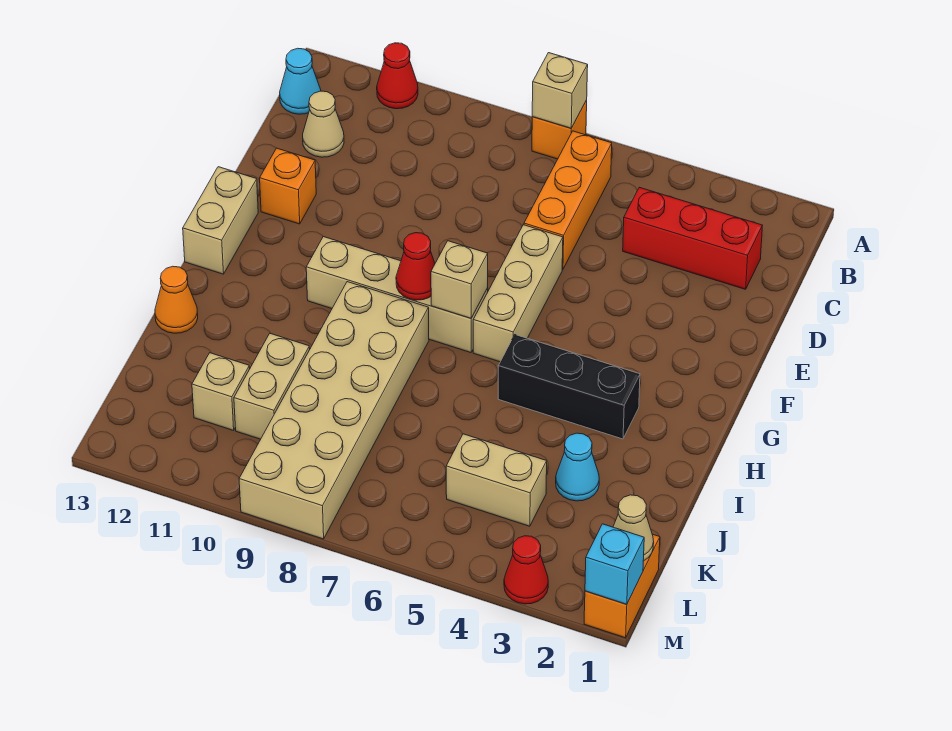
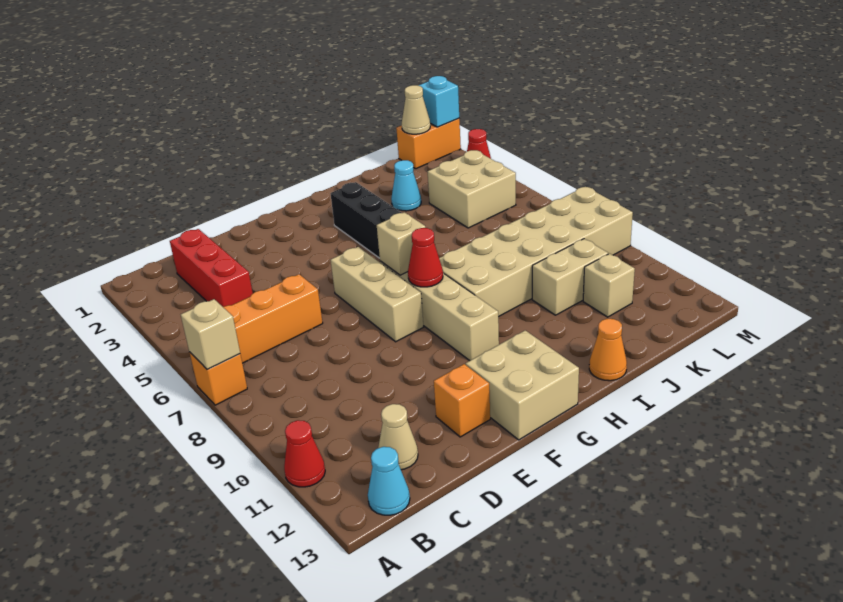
tan brick E6:G6 level 1 -> tan brick F6:F8 level 1
tan brick F13:G13 level 1 -> tan brick F12:G13 level 1
tan brick K4:K5 level 1 -> tan brick K4:L5 level 1

